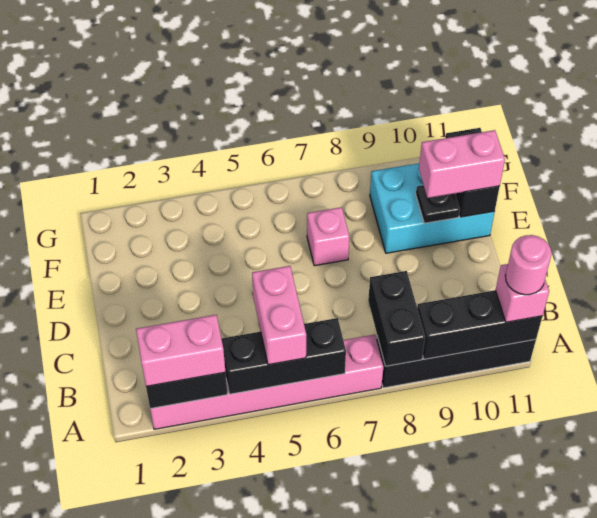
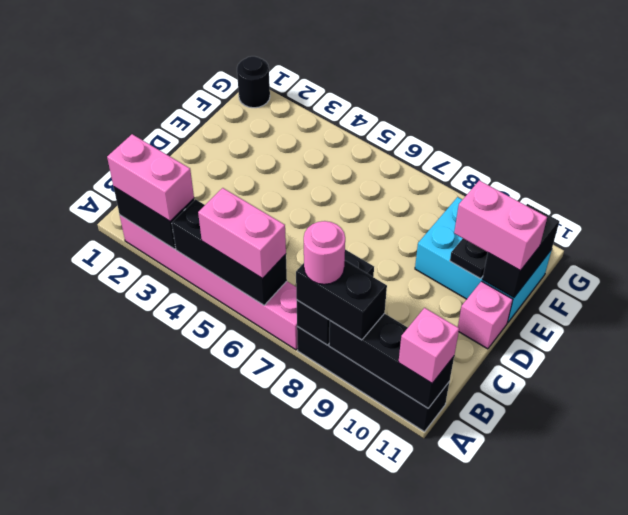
pink brick A5:B5 level 3 -> pink brick A5:A6 level 3
none -> black brick A8:A9 level 3
pink round brick A11 level 4 -> pink round brick A8 level 4
pink brick E7 level 1 -> pink brick D11 level 1
none -> black round brick G1 level 1

